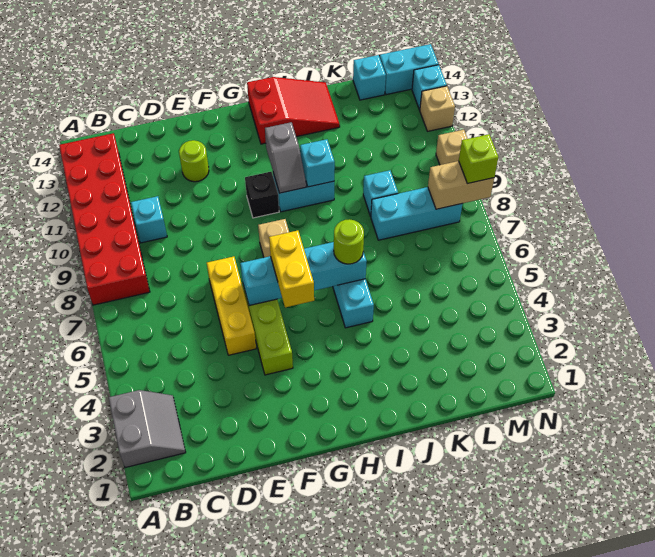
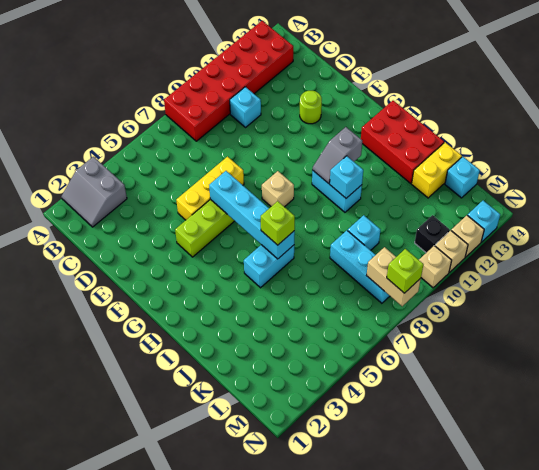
grey slope A2:B3 level 1 top A -> grey slope A2:B3 level 1 top 3
yellow brick G5:G6 level 3 -> yellow brick K13:K14 level 1
black brick G10 level 1 -> black brick M11 level 1
red slope H13:J14 level 1 top H -> red brick H13:J14 level 1
lime round brick I6 level 3 -> lime brick I6 level 3
cyan brick M14:N14 level 1 -> none
none -> tan brick N11 level 1

